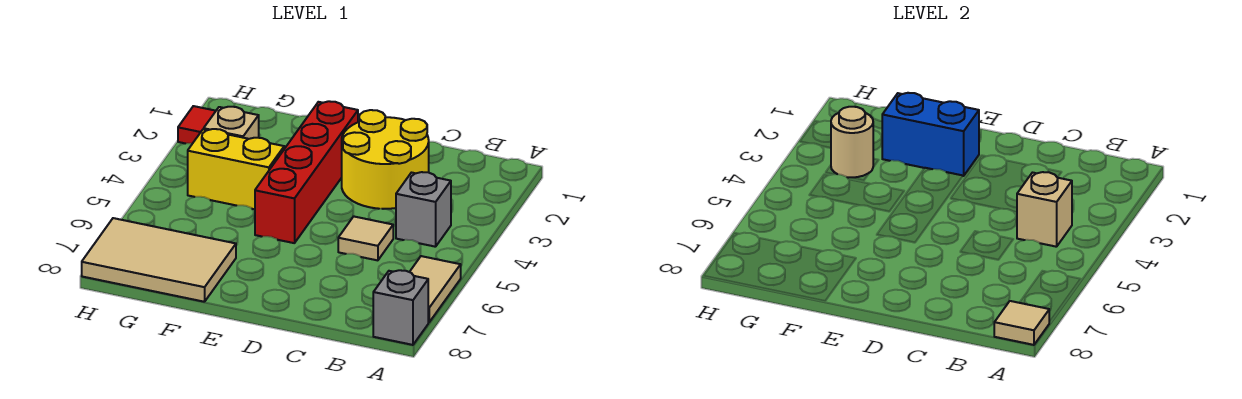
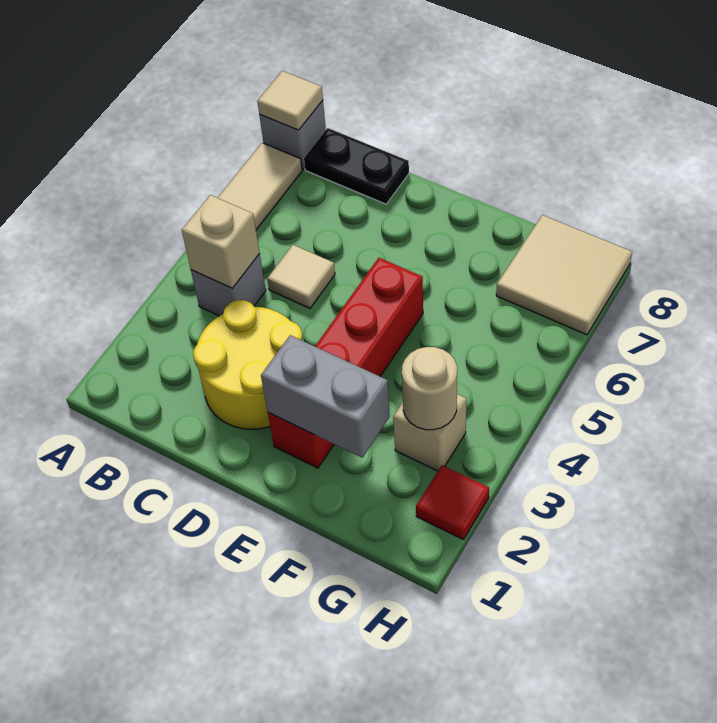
none -> black plate B8:C8 level 1
blue brick E2:F2 level 2 -> grey brick E2:F2 level 2
yellow brick F4:G4 level 1 -> none
tan tile F7:H8 level 1 -> tan tile G7:H8 level 1

